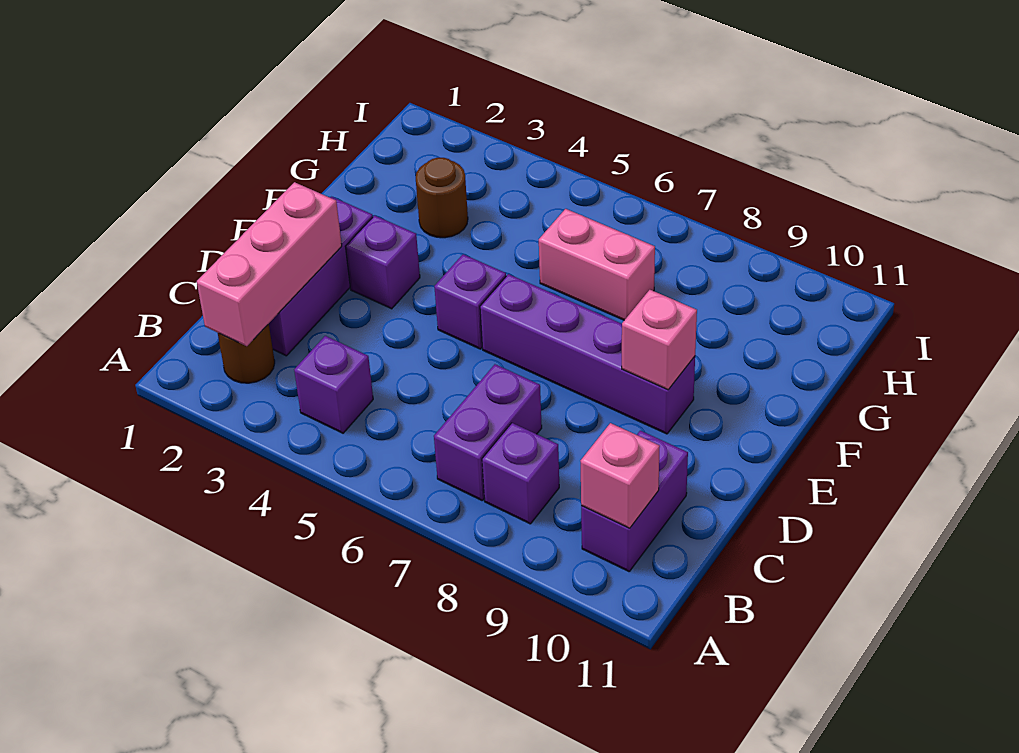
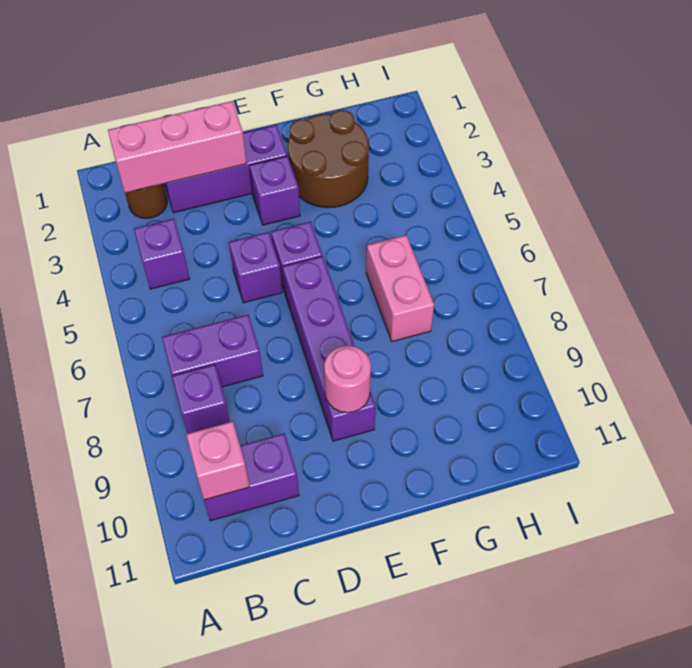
none -> purple brick D5 level 1
pink brick E9 level 2 -> pink round brick E9 level 2
brown round brick G3 level 1 -> brown round brick F2:G3 level 1

